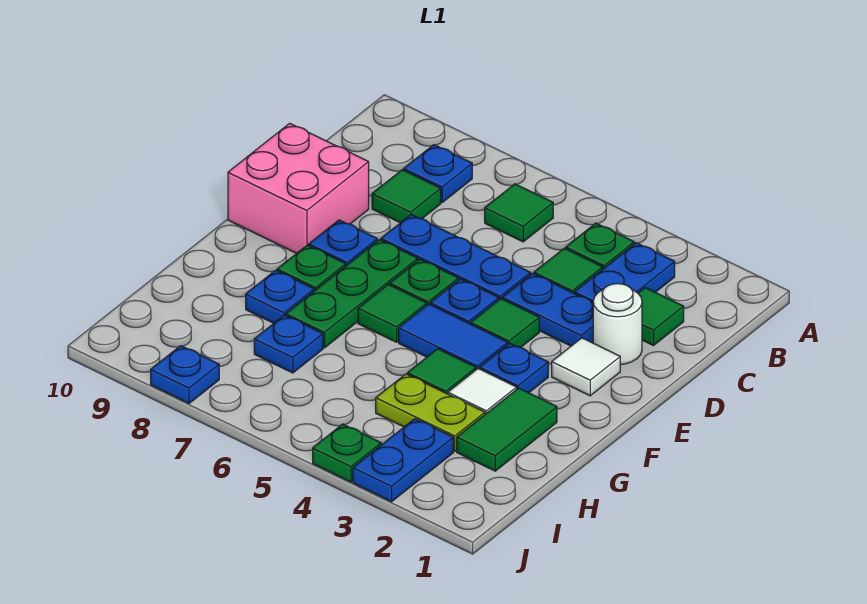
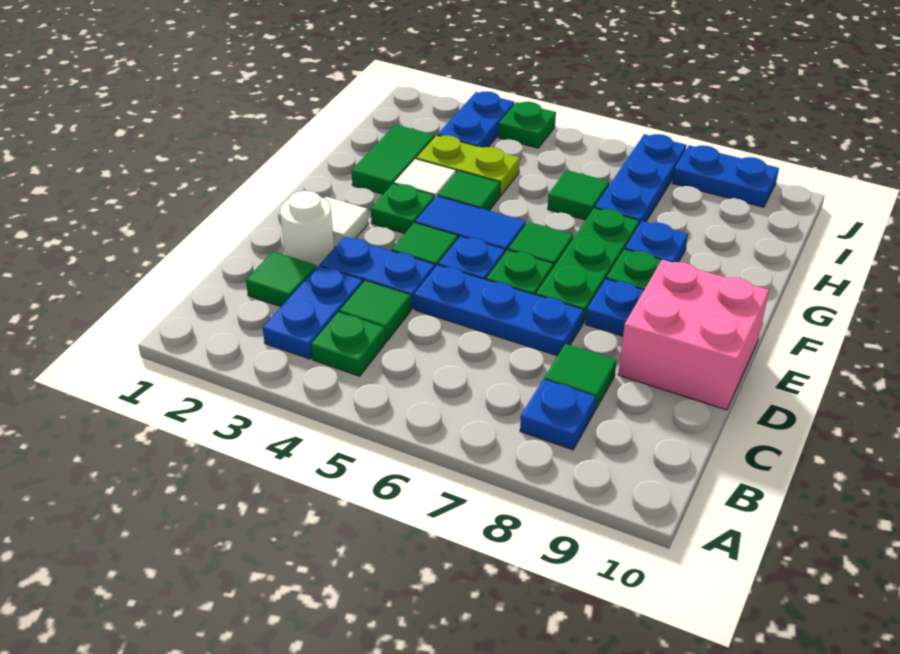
green tile B6 level 1 -> green tile H6 level 1
blue plate F3 level 1 -> green plate F3 level 1
blue plate H7 level 1 -> blue plate H7:J7 level 1
blue plate J8 level 1 -> blue plate J8:J9 level 1

